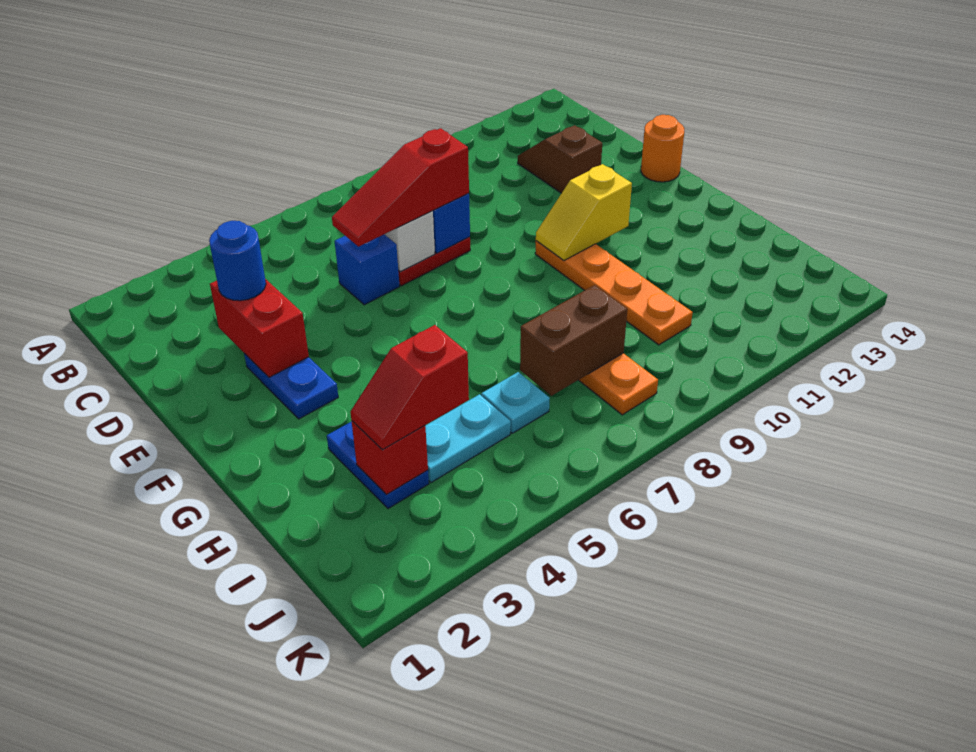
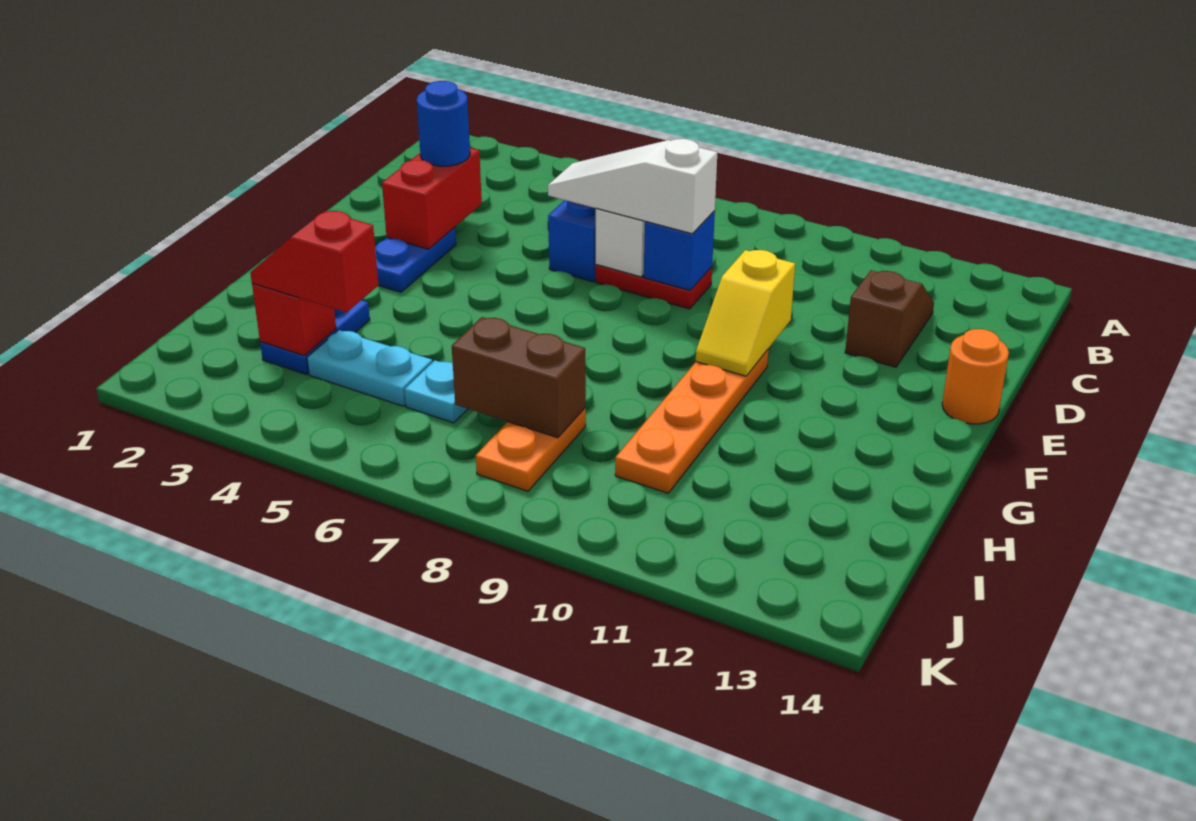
red slope D6:D8 level 3 top 8 -> white slope D6:D8 level 3 top 8
yellow slope F10:F11 level 2 top 11 -> yellow slope E10:F10 level 2 top E

